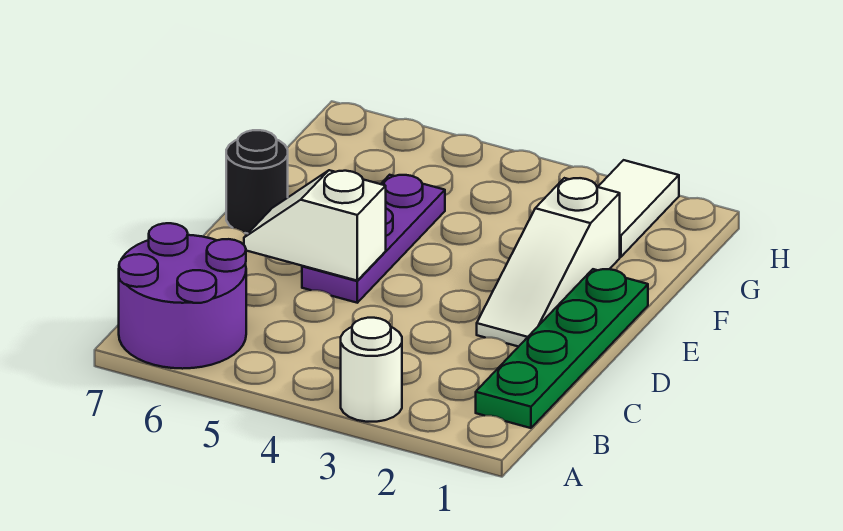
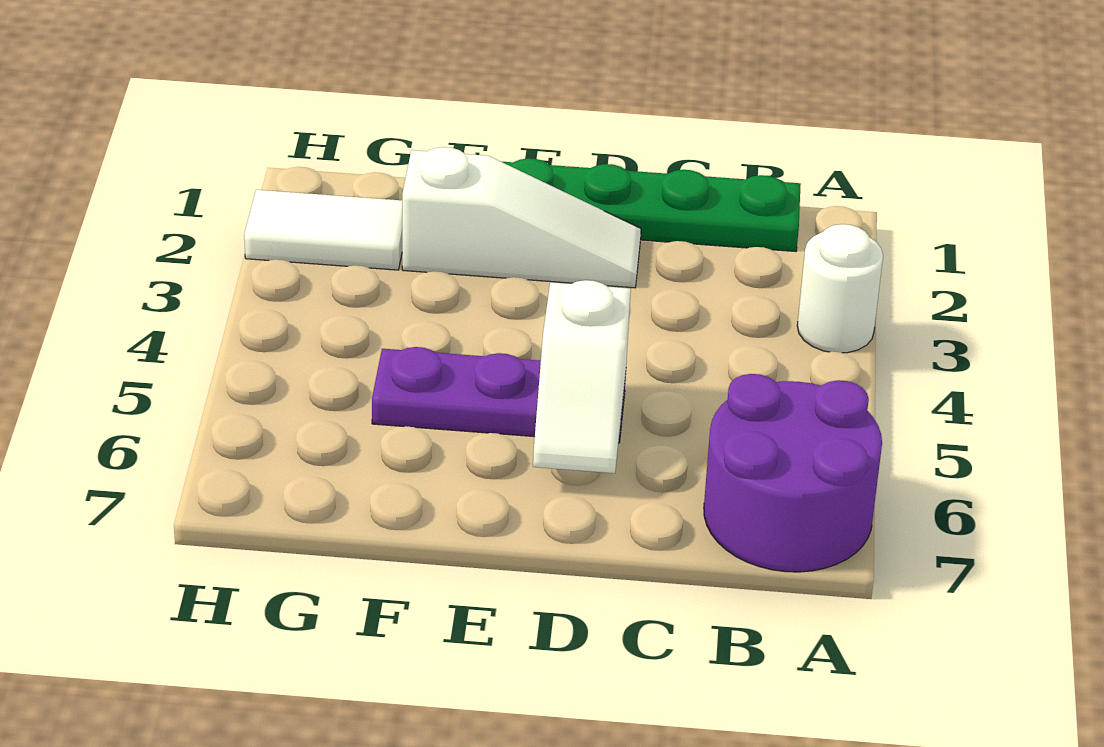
black round brick E7 level 1 -> none

